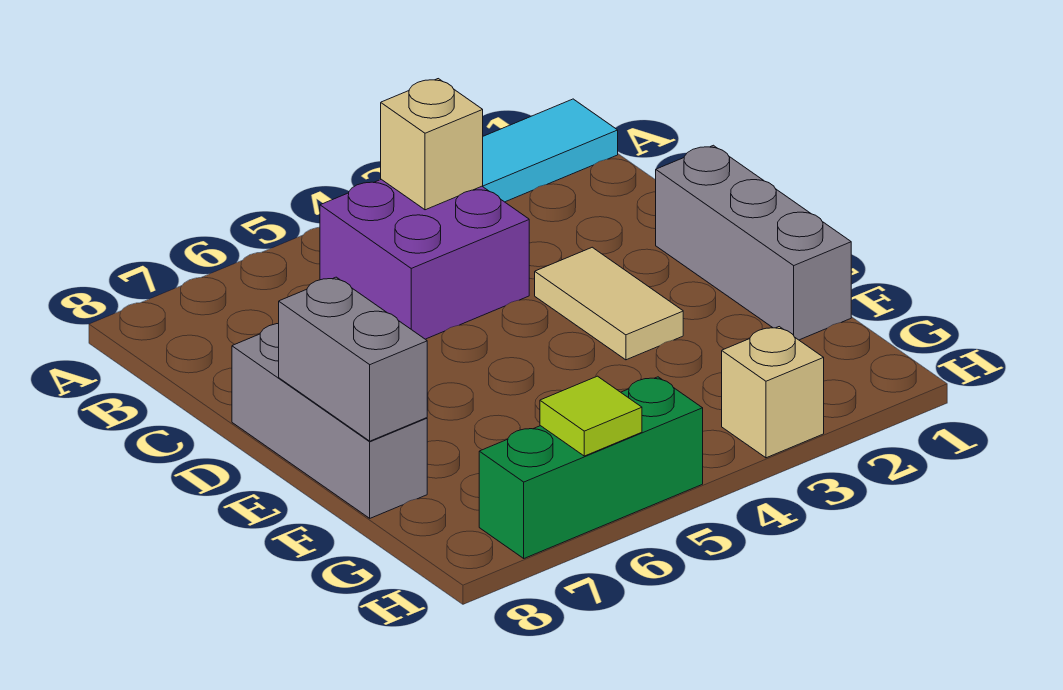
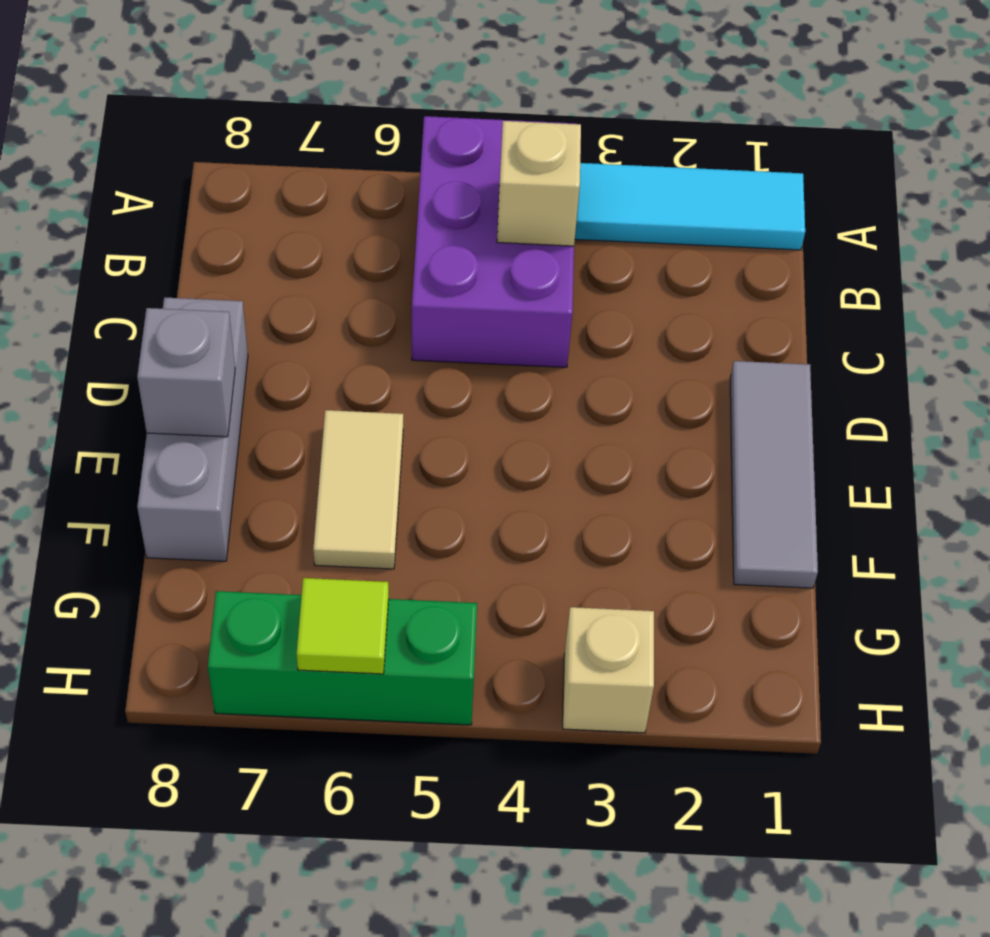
purple brick B4:C5 level 1 -> purple brick A4:C5 level 1
grey brick D1:F1 level 1 -> grey tile D1:F1 level 1
tan tile D3:E3 level 1 -> tan tile E6:F6 level 1
grey brick E8:F8 level 2 -> grey brick E8 level 2

